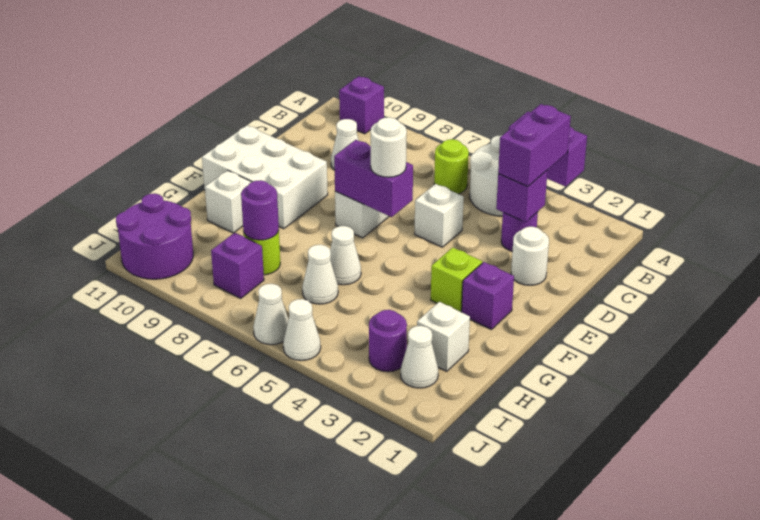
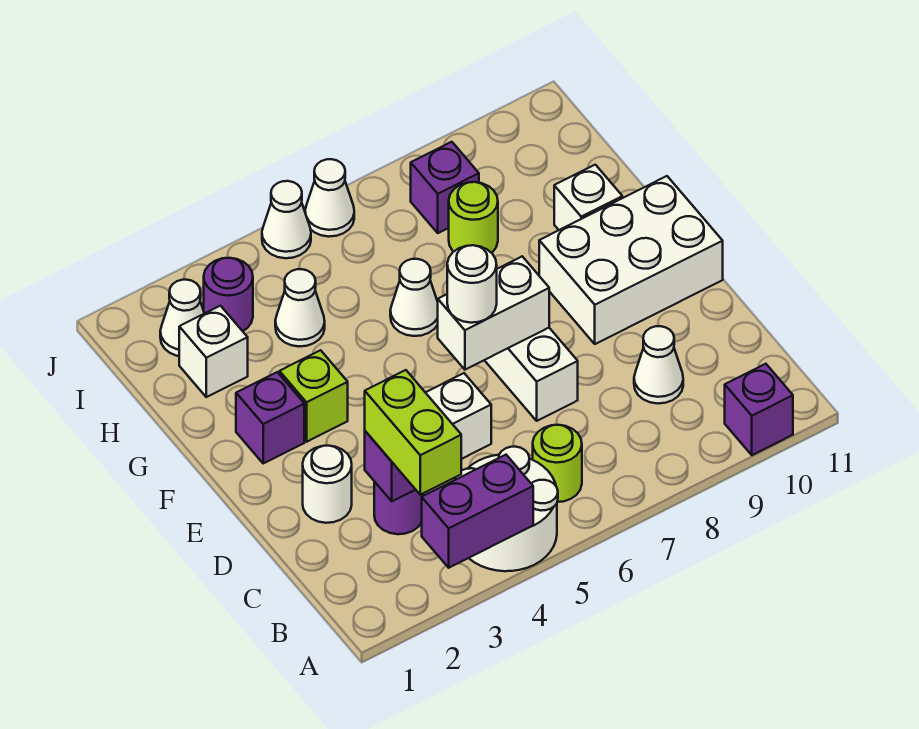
purple brick B3:C3 level 3 -> lime brick B3:C3 level 3
purple brick E6:E7 level 2 -> white brick E6:E7 level 2
white cone H6 level 1 -> white cone H4 level 1
purple round brick H8 level 2 -> none
purple round brick I10:J11 level 1 -> none

